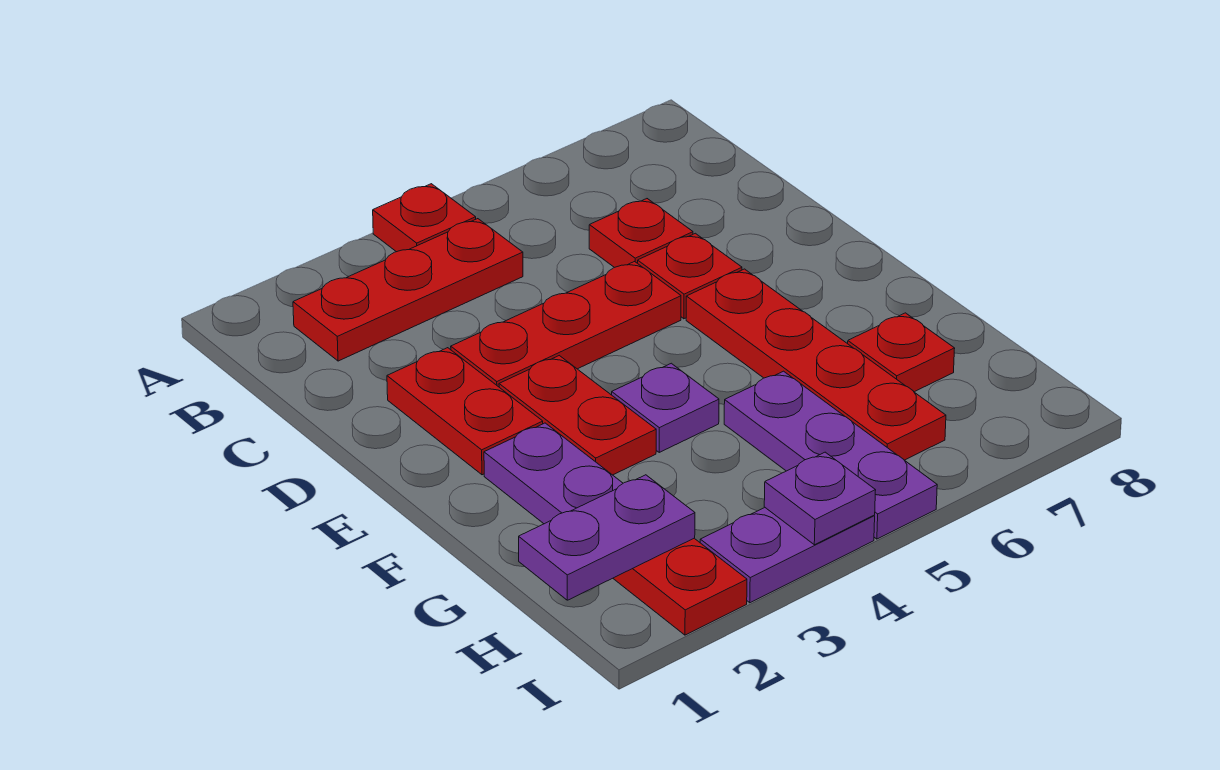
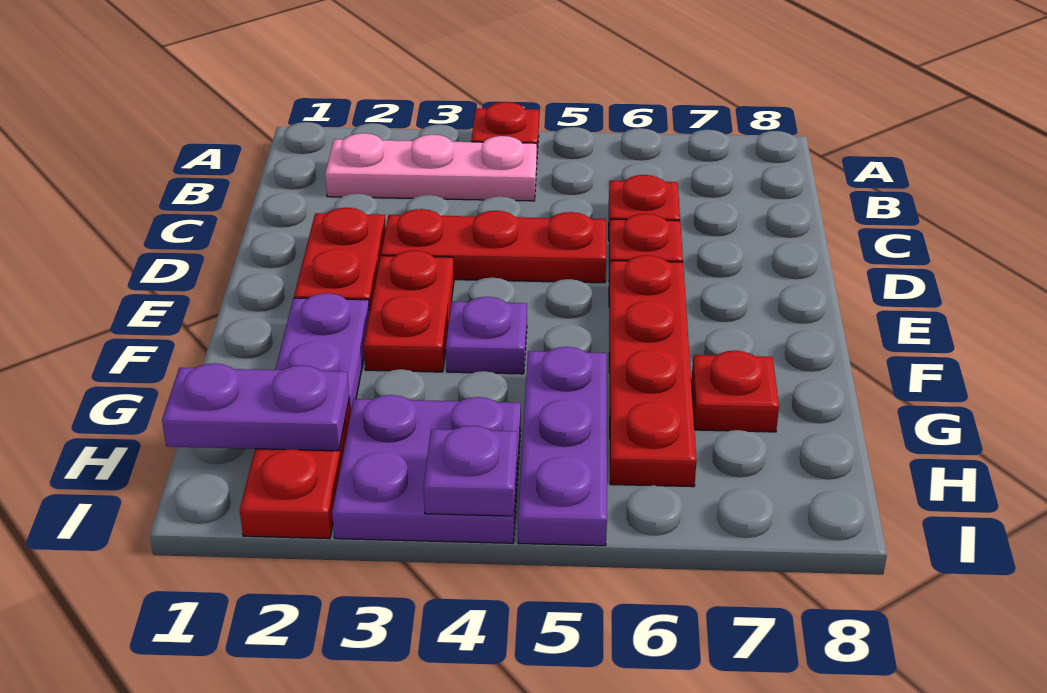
red plate B2:B4 level 1 -> pink plate B2:B4 level 1
purple plate I3:I4 level 1 -> purple plate H3:I4 level 1

